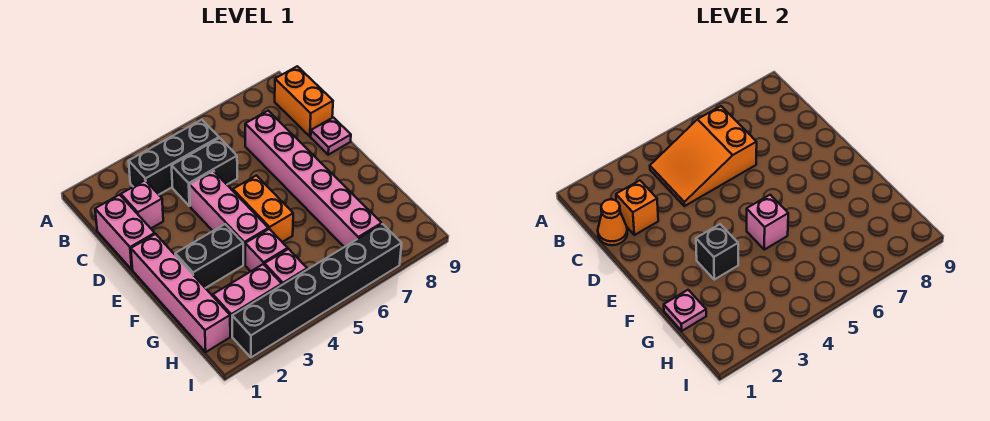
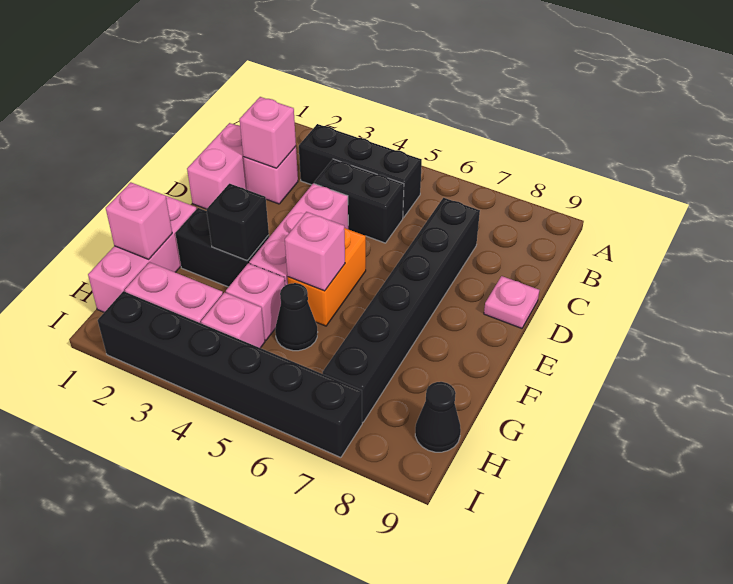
orange slope B4:C6 level 2 top 6 -> none
orange brick B9:C9 level 1 -> none
orange cone C1 level 2 -> none
orange brick C2 level 2 -> pink brick C2 level 2
pink brick C7:H7 level 1 -> black brick C7:H7 level 1
pink brick E1:H1 level 1 -> pink brick F1:H1 level 1
pink plate G1 level 2 -> pink brick G1 level 2
none -> black cone G5 level 1
none -> black cone H9 level 1

